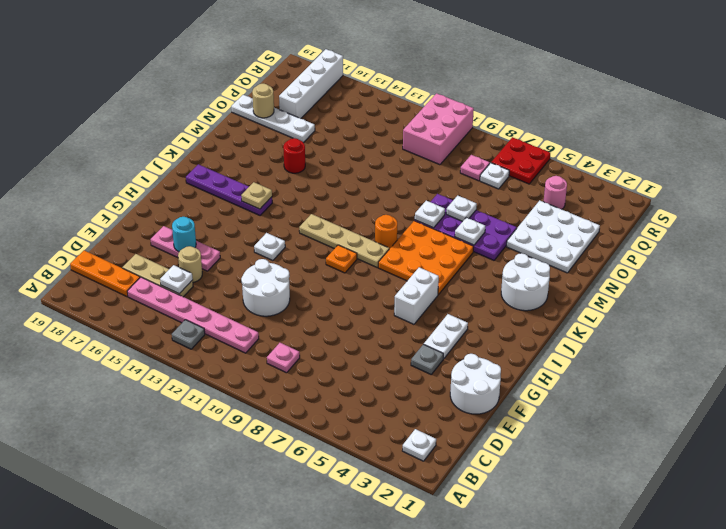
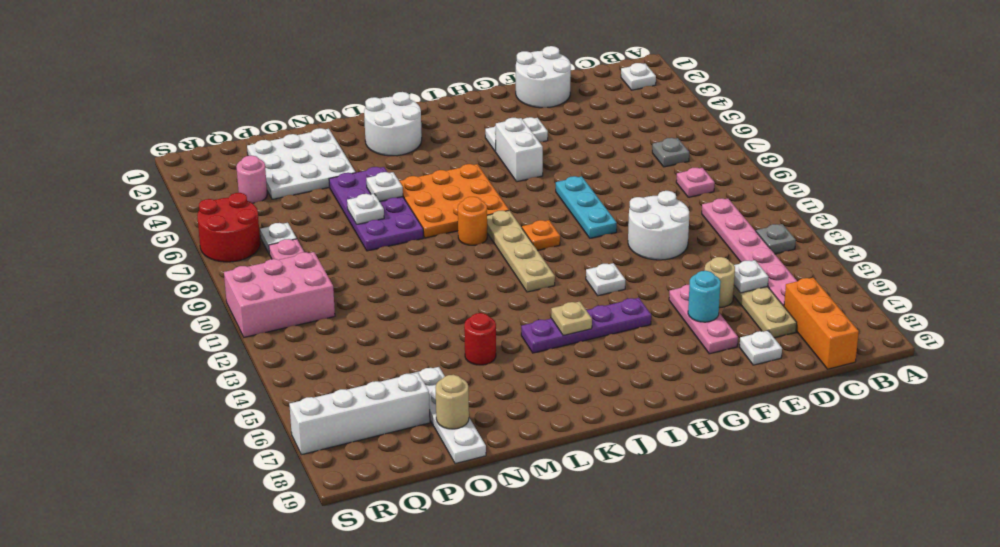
orange plate C17:C19 level 1 -> orange brick C17:C19 level 1
grey plate F4 level 1 -> grey plate C7 level 1
none -> cyan plate G8:G10 level 1
white brick H6:I6 level 1 -> white brick H5:H6 level 1
purple plate J15:J18 level 1 -> purple plate H15:K15 level 1
white plate M8 level 2 -> white plate E18 level 1
red plate R6:S7 level 1 -> red round brick R6:S7 level 1

